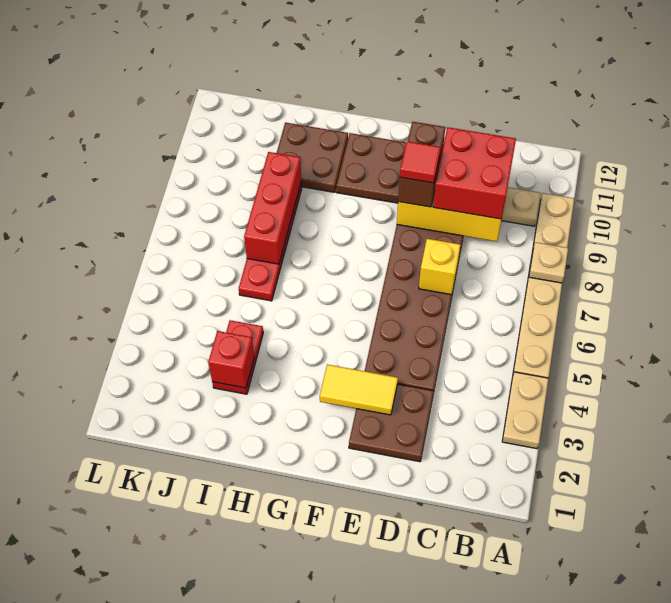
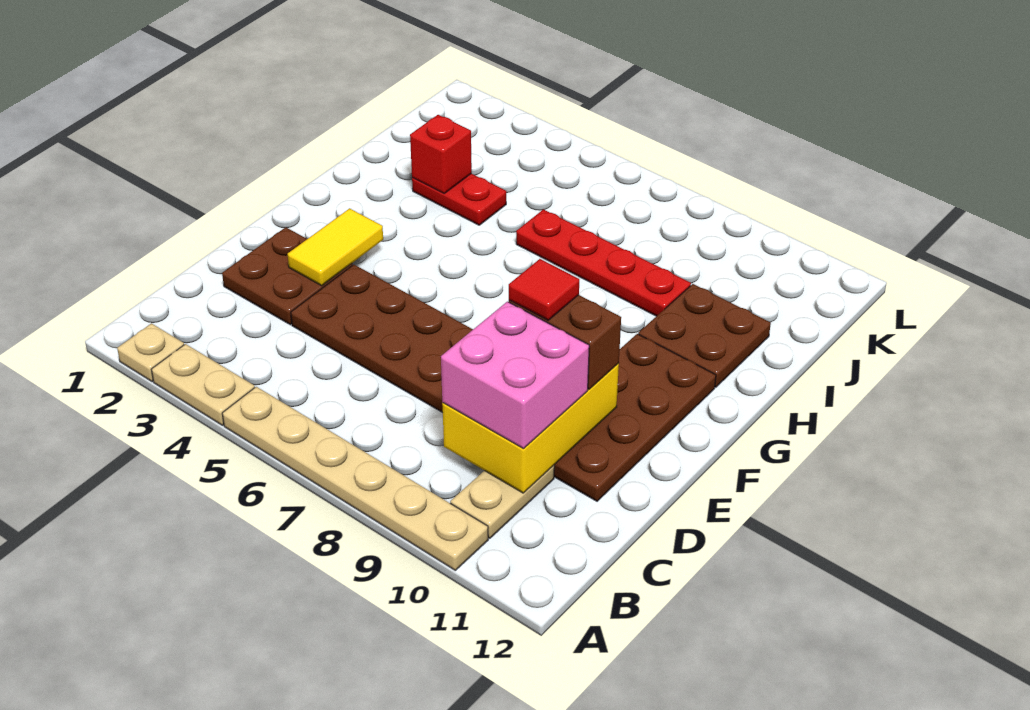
tan plate A8 level 2 -> tan plate A2 level 1
red brick C9:D10 level 3 -> pink brick C9:D10 level 3
yellow brick D7 level 2 -> none
red brick I7:I9 level 2 -> none

